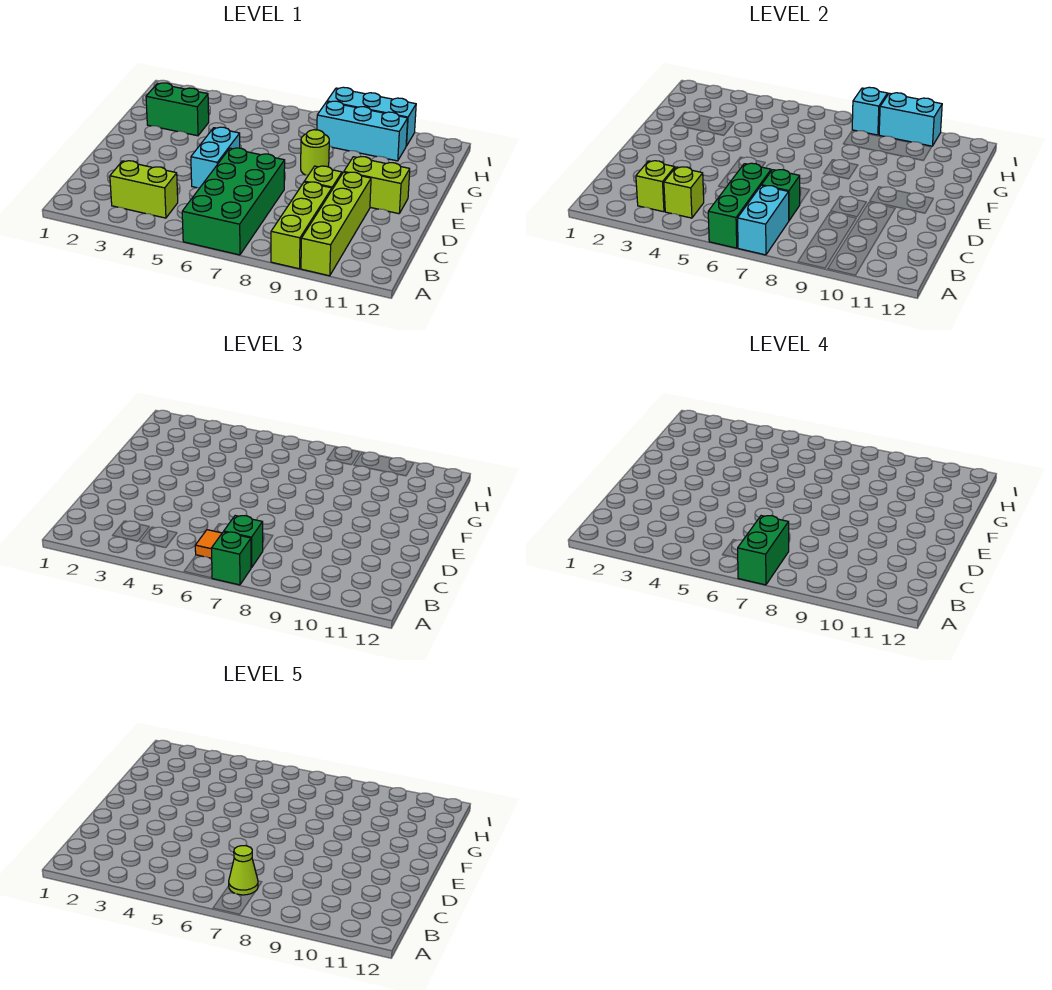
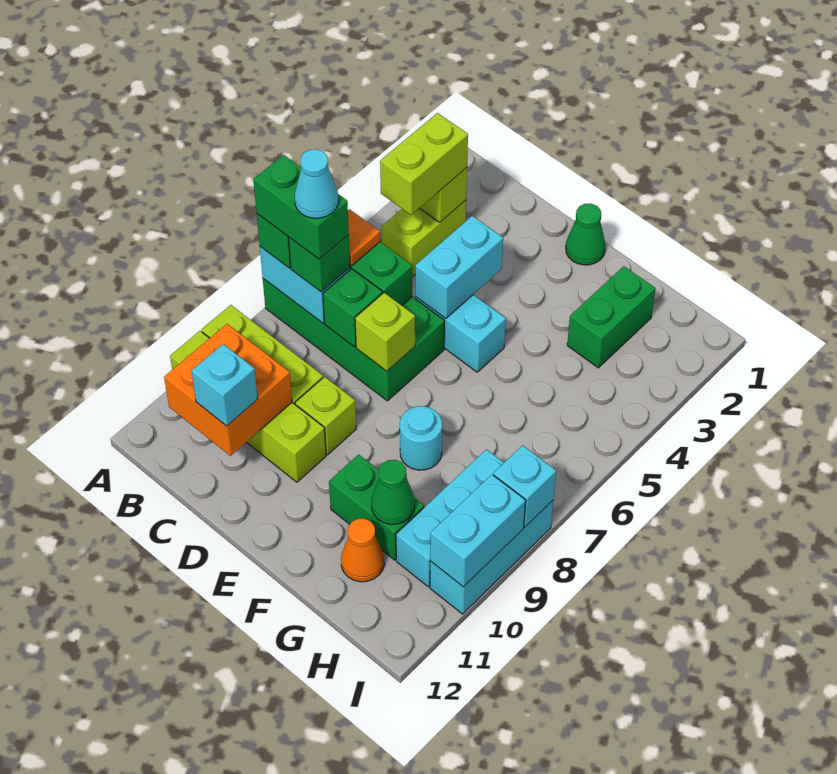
lime brick B4 level 2 -> lime brick D7 level 2
lime cone B7 level 5 -> cyan cone B7 level 5
none -> orange brick B10:C11 level 2
none -> cyan brick C11 level 3
none -> cyan brick D4:D5 level 2
none -> green cone E1 level 1
lime brick E10:E11 level 1 -> lime brick B3:B4 level 3
lime round brick F8 level 1 -> cyan round brick F8 level 1
none -> green brick F10:G10 level 1
none -> green cone G10 level 2
none -> orange cone G11 level 1

